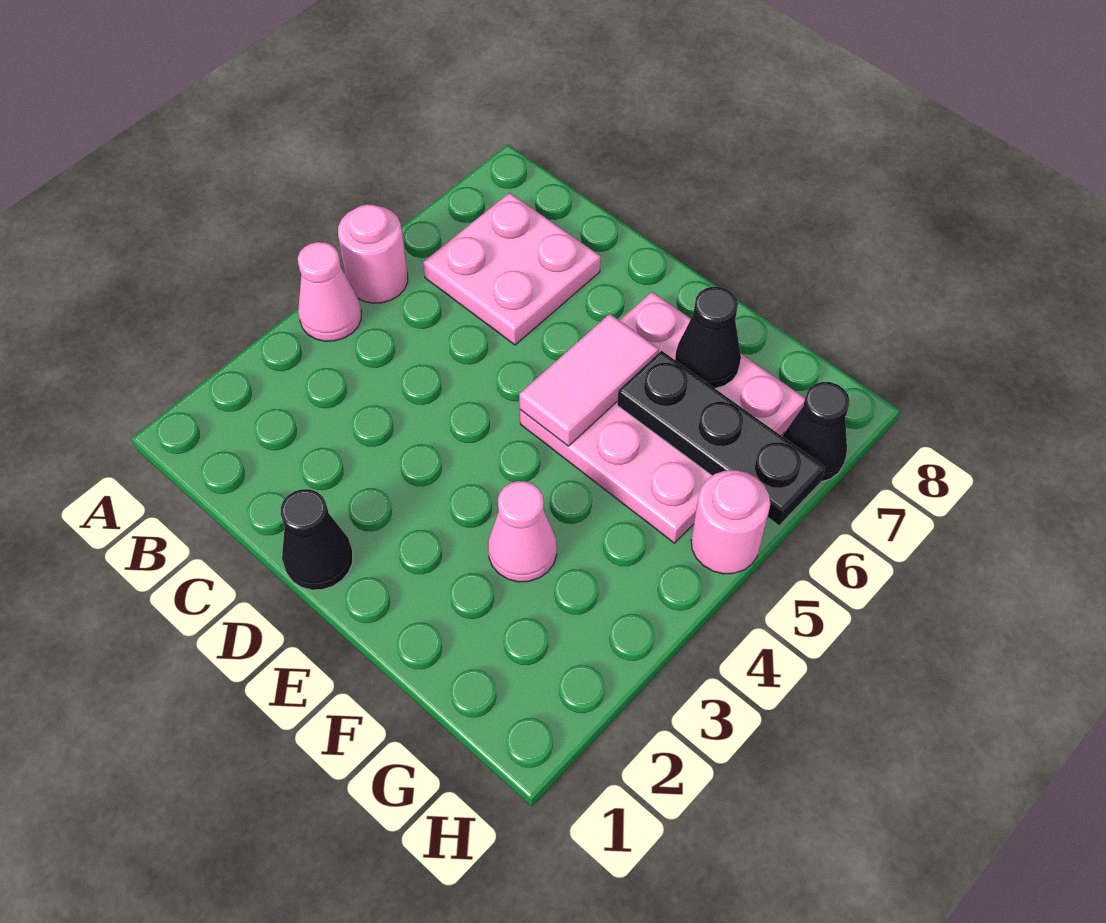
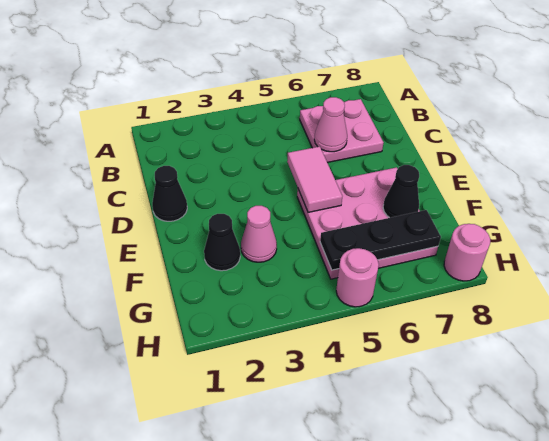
pink cone A4 level 1 -> pink cone C6 level 2
pink round brick A5 level 1 -> pink round brick H8 level 1
pink tile E5:E6 level 2 -> pink tile D5:E5 level 2
black plate F6:H6 level 2 -> black plate G5:G7 level 2
black cone H7 level 1 -> black cone F2 level 1

